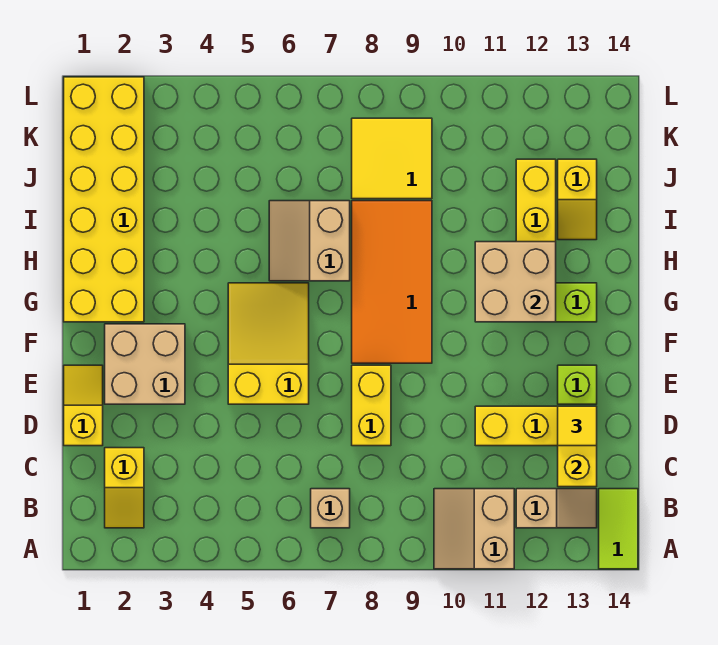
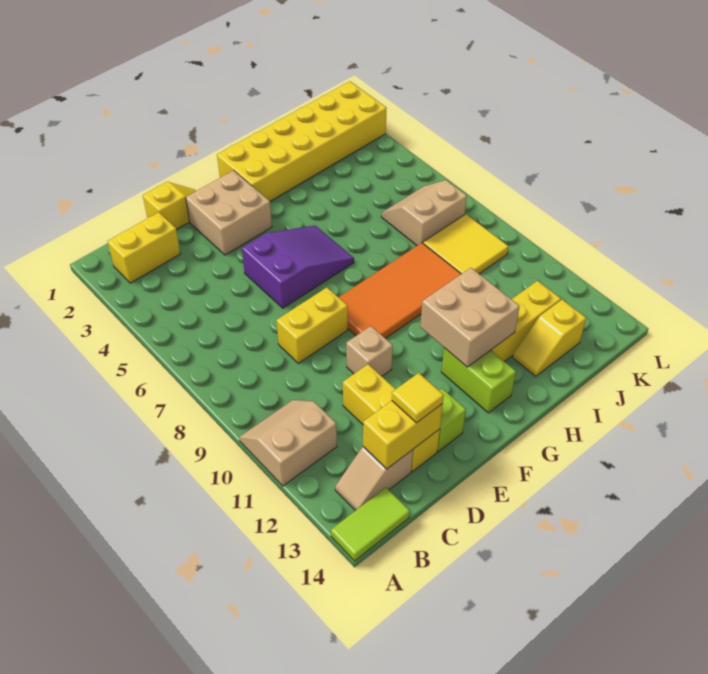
yellow slope B2:C2 level 1 top C -> yellow brick B2:C2 level 1
tan brick B7 level 1 -> tan brick E10 level 1
tan slope B12:B13 level 1 top 12 -> tan slope B13:C13 level 1 top C
yellow slope E5:G6 level 1 top E -> purple slope E5:G6 level 1 top E
tan slope H6:I7 level 1 top 7 -> tan slope J6:K7 level 1 top 7

